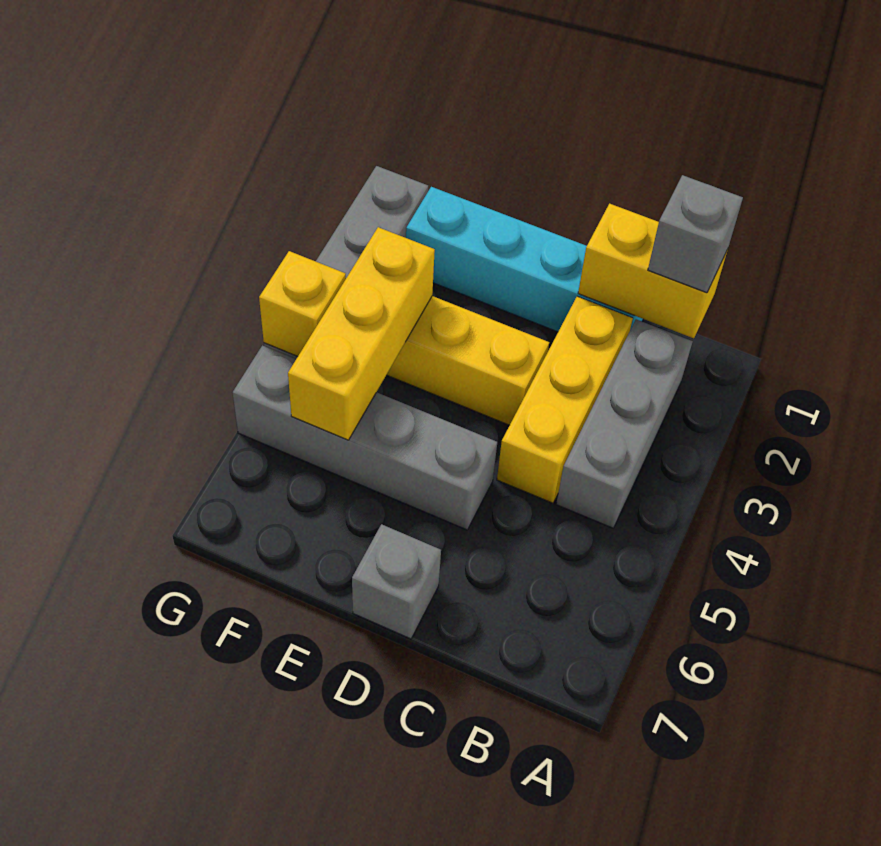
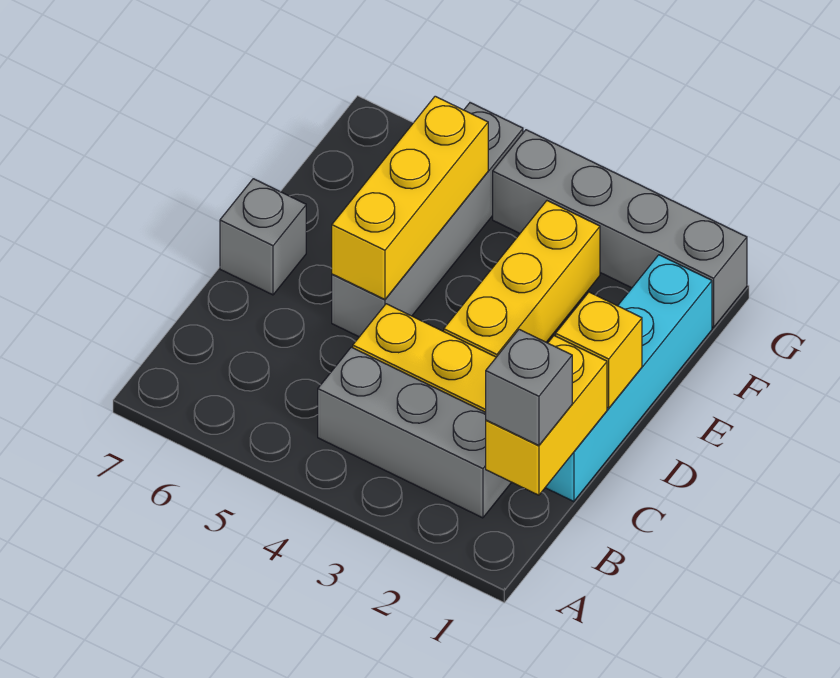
yellow brick F3:F5 level 2 -> yellow brick D5:F5 level 2
yellow brick G4 level 2 -> yellow brick D1 level 2

